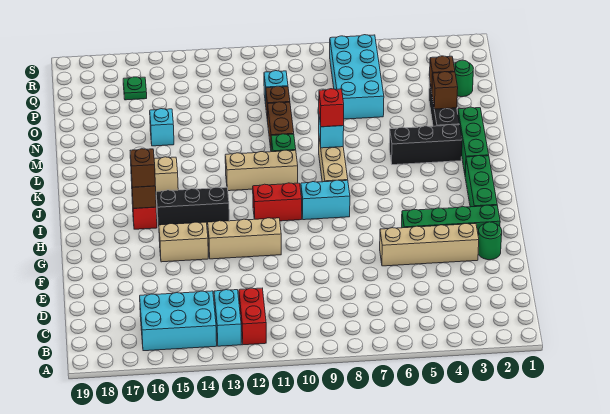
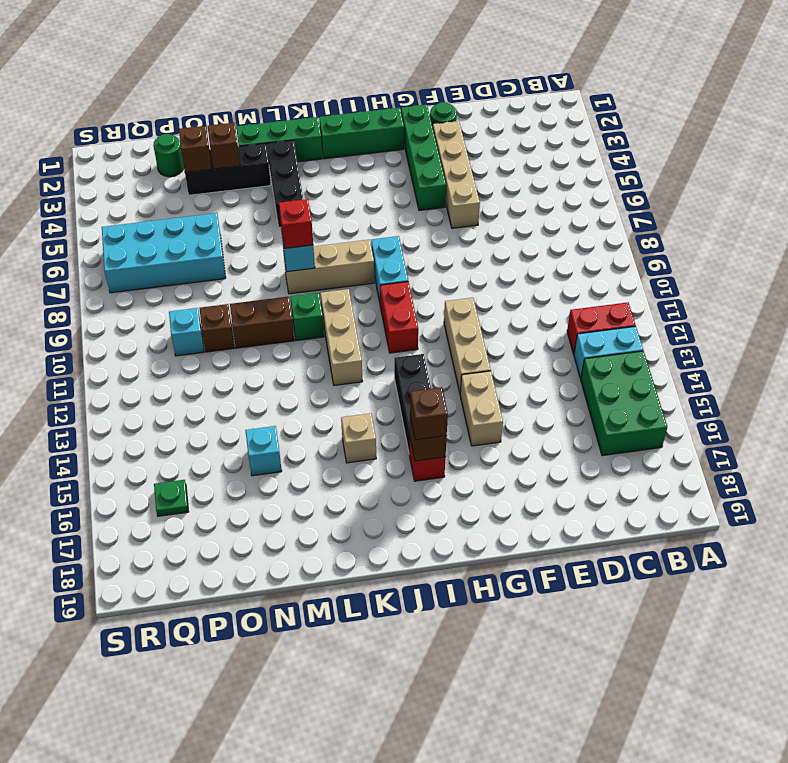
cyan brick B14:C16 level 1 -> green brick B14:C16 level 1

